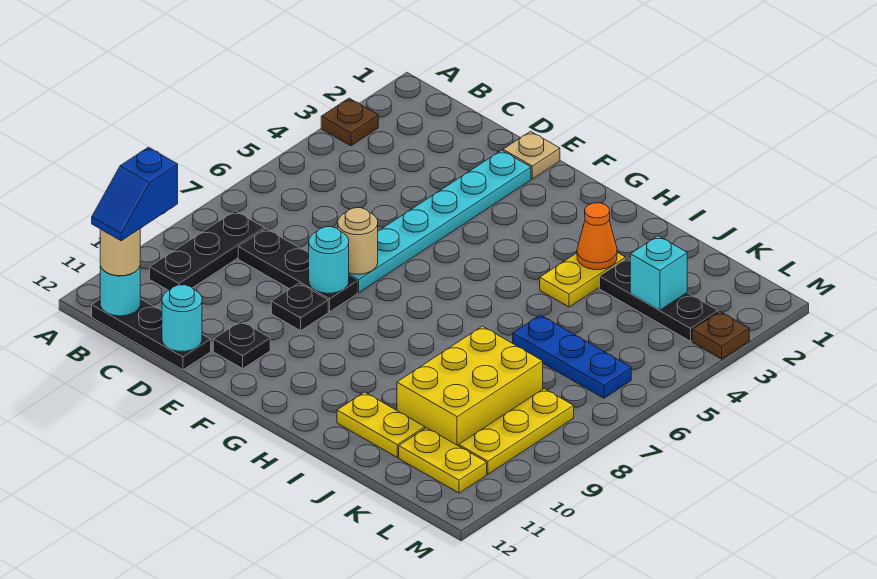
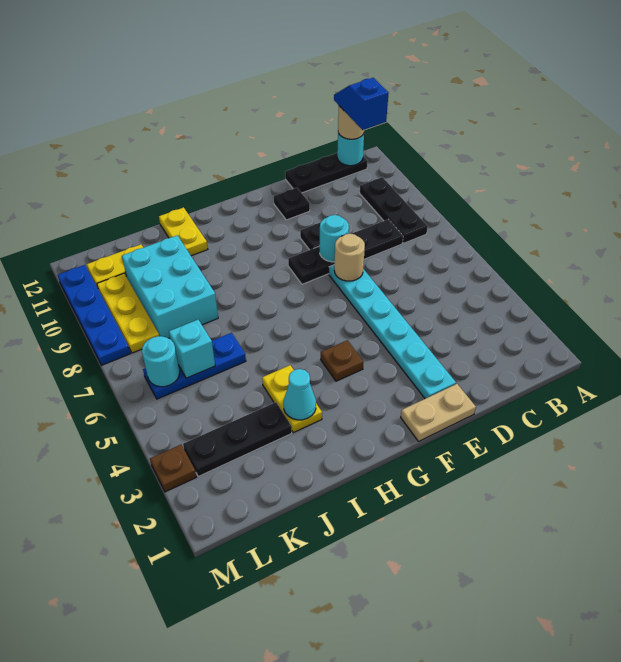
brown plate A3 level 1 -> brown plate G4 level 1
black plate C8:E8 level 1 -> black plate C8:F8 level 1
cyan round brick D12 level 2 -> cyan round brick L6 level 2
tan plate E1 level 1 -> tan plate E1:F1 level 1
orange cone I3 level 2 -> cyan cone I3 level 2
yellow plate I11:J11 level 1 -> yellow plate I11:I12 level 1
yellow brick J8:K10 level 1 -> cyan brick J8:K10 level 1
cyan brick K3 level 2 -> cyan brick K6 level 2
none -> blue plate M8:M11 level 1

